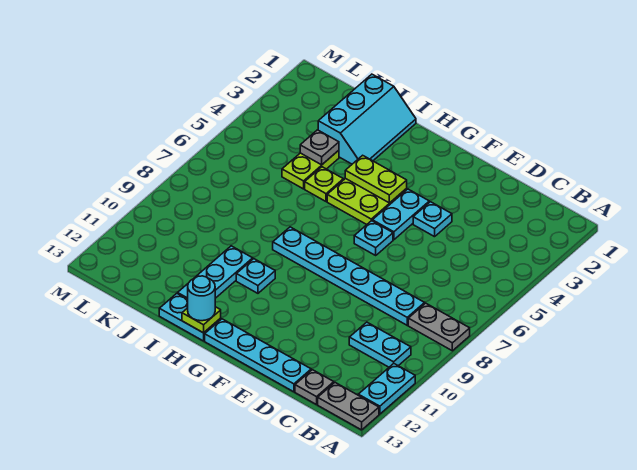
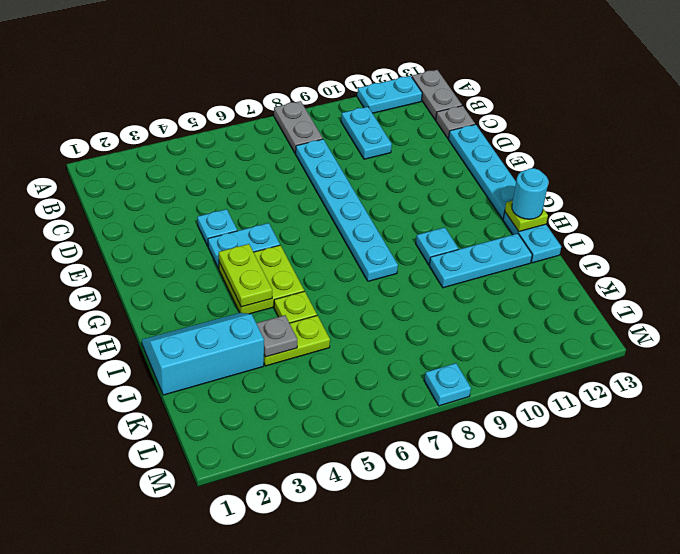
cyan plate F6 level 1 -> cyan plate M8 level 1

